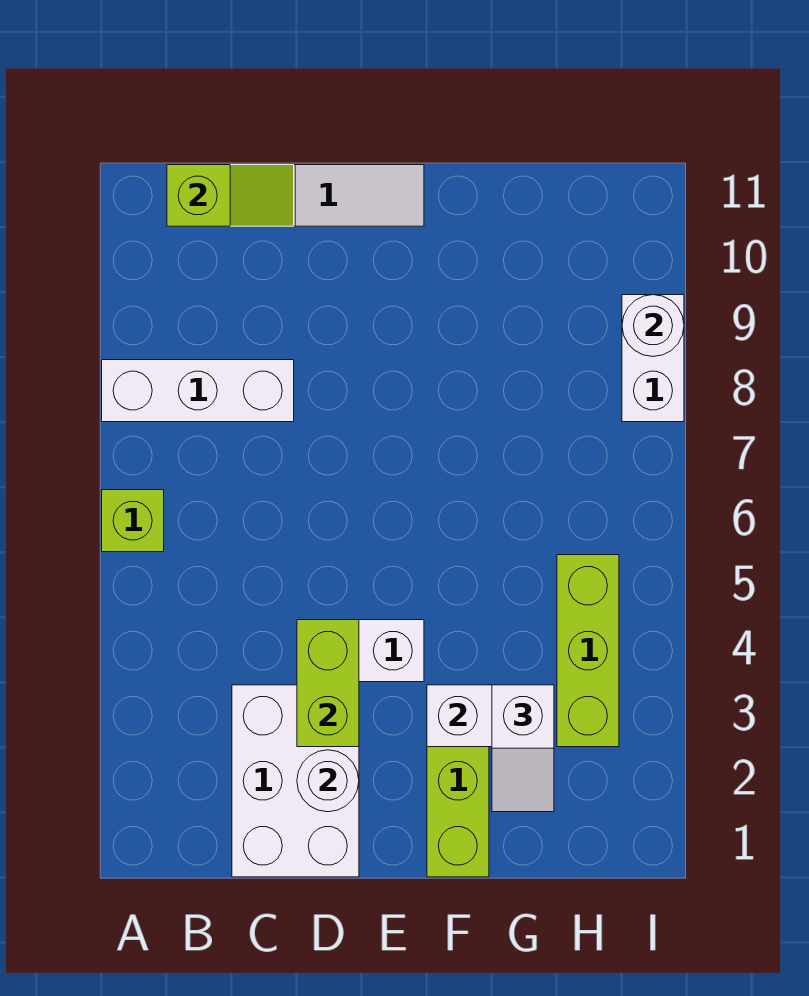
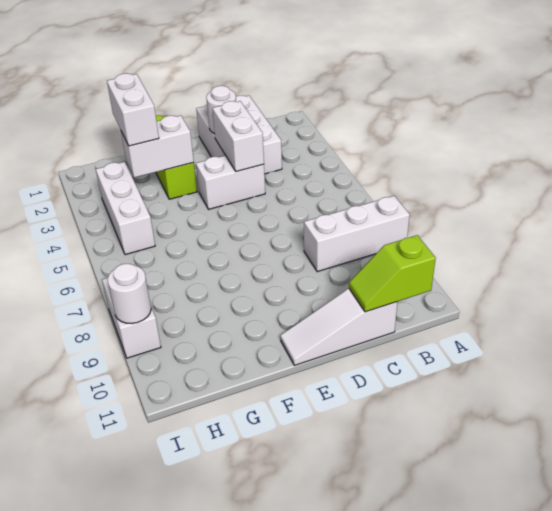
lime brick A6 level 1 -> none
lime brick D3:D4 level 2 -> white brick D3:D4 level 2
white slope G2:G3 level 3 top 3 -> white brick G2:G3 level 3
lime brick H3:H5 level 1 -> white brick H3:H5 level 1

